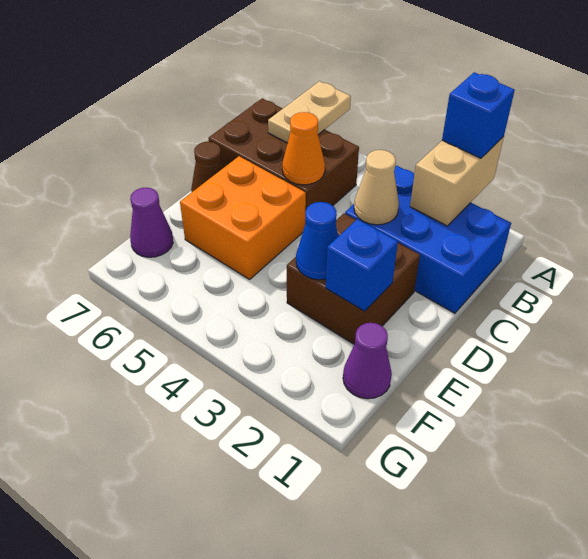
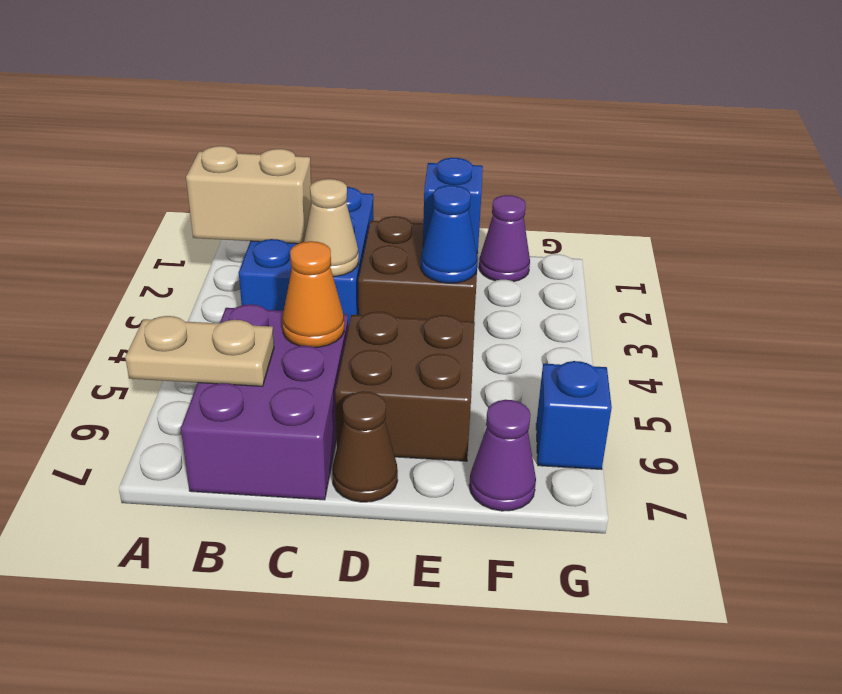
blue brick A2 level 3 -> blue brick G6 level 1
brown brick B5:C7 level 1 -> purple brick B5:C7 level 1
orange brick D5:E6 level 1 -> brown brick D5:E6 level 1

